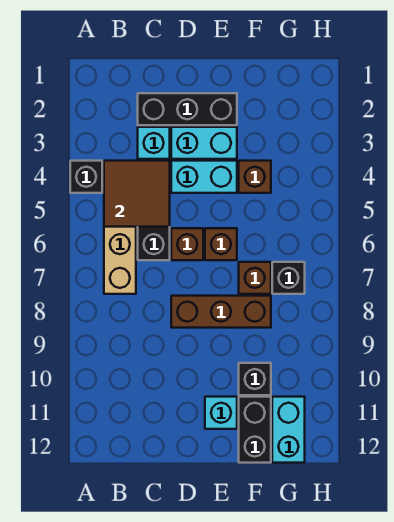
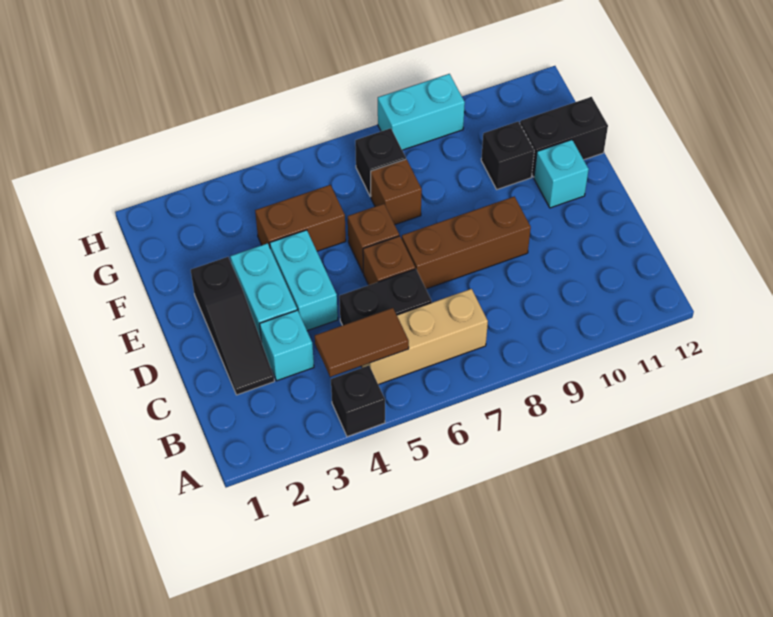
brown tile B4:C5 level 2 -> brown tile B4:B5 level 2
black brick C2:E2 level 1 -> black slope C2:E2 level 1 top E
brown brick D8:F8 level 1 -> brown brick D7:D9 level 1
brown brick F4 level 1 -> brown brick F4:F5 level 1
cyan brick G11:G12 level 1 -> cyan brick H8:H9 level 1

